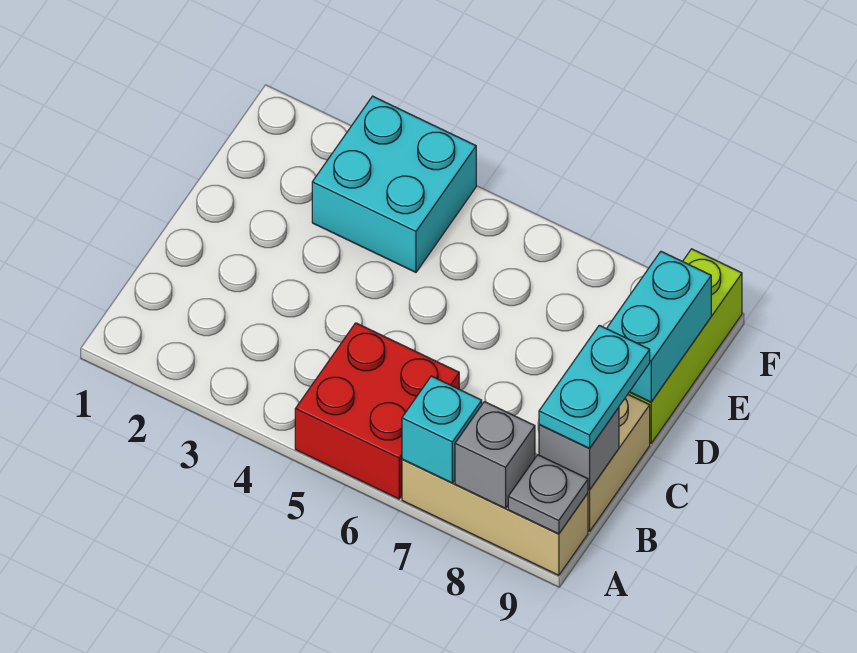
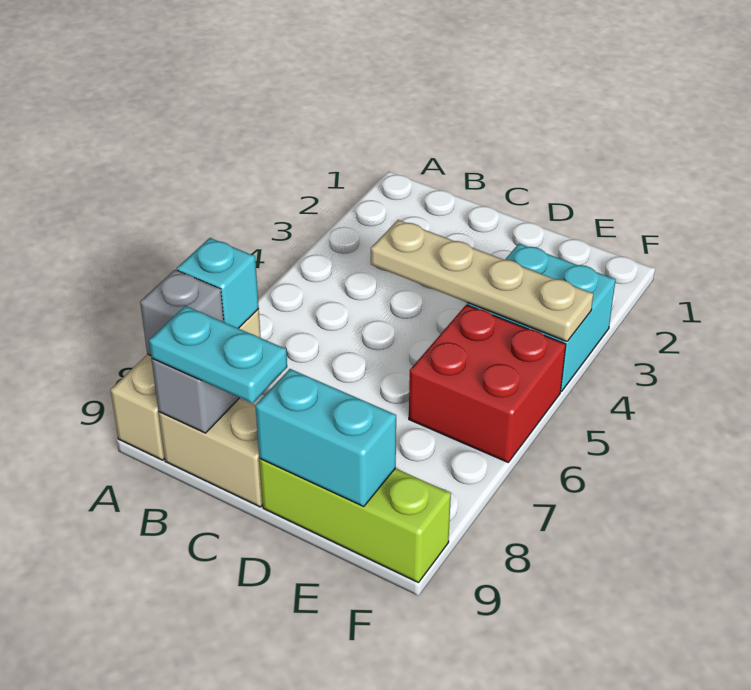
red brick A5:B6 level 1 -> red brick E5:F6 level 1
grey plate A9 level 2 -> none
none -> tan plate C4:F4 level 2

